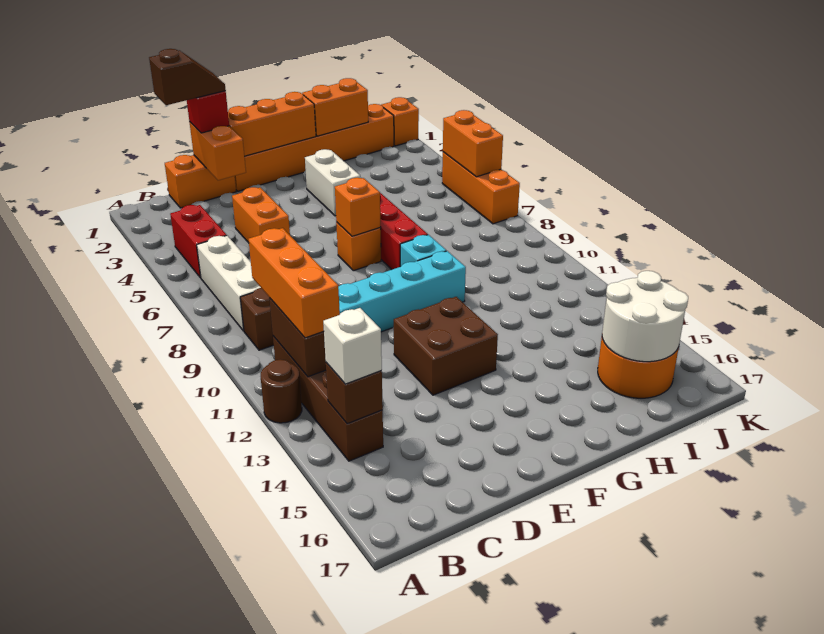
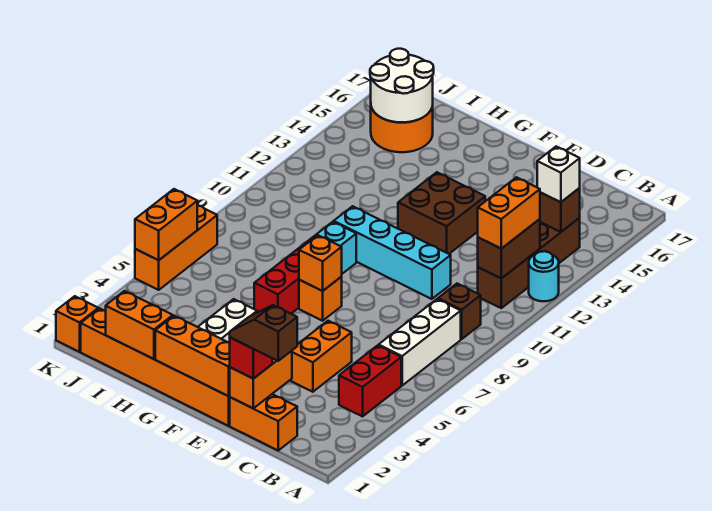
brown round brick A12 level 1 -> cyan round brick A12 level 1
orange brick B10:B12 level 3 -> orange brick B11:B12 level 3

